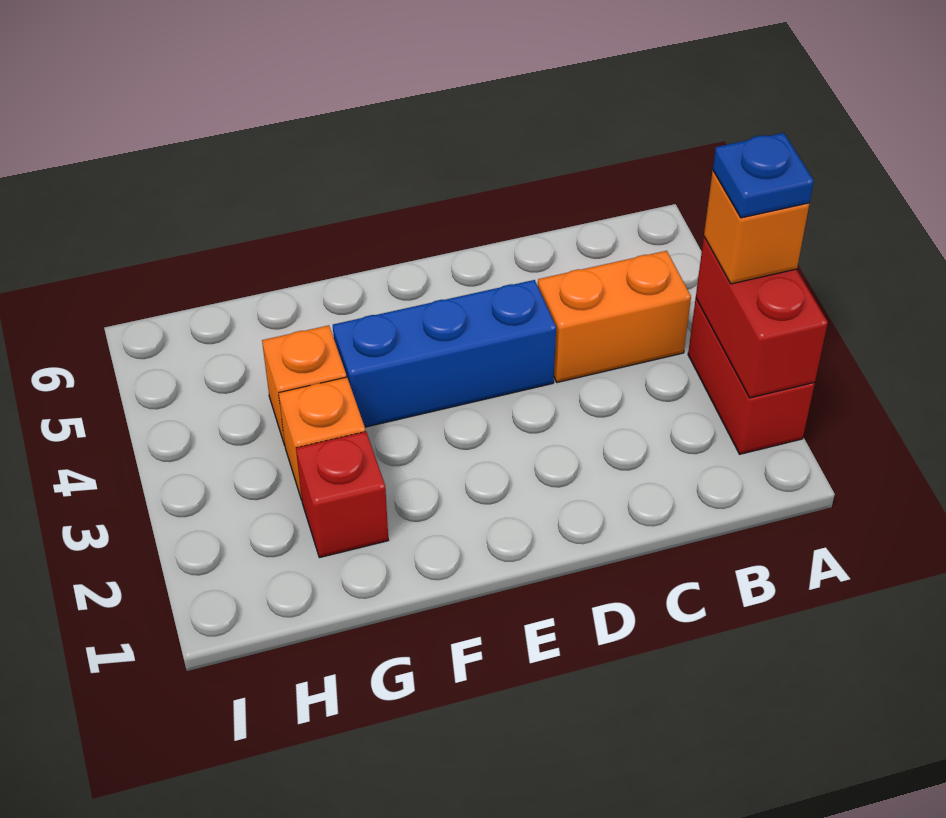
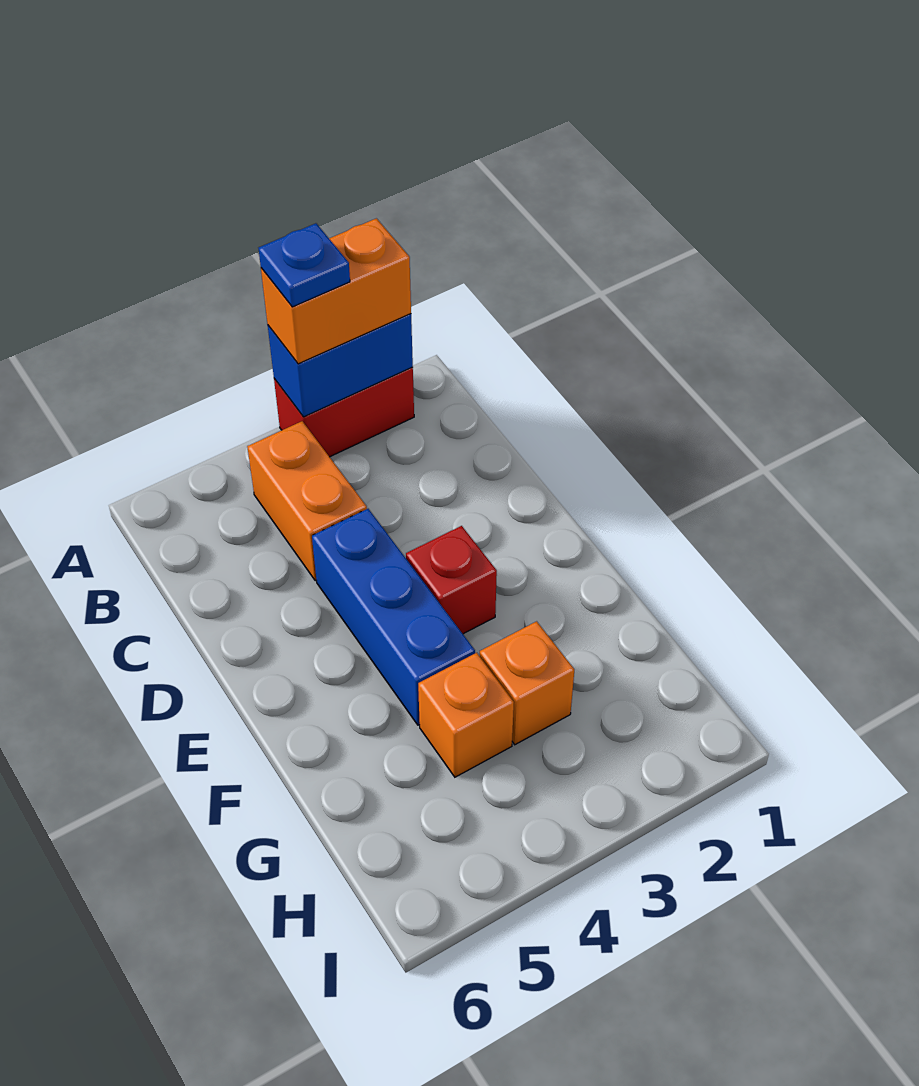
red brick A2:A3 level 2 -> blue brick A2:A3 level 2
orange brick A3 level 3 -> orange brick A2:A3 level 3
red brick G2 level 1 -> red brick E3 level 1

